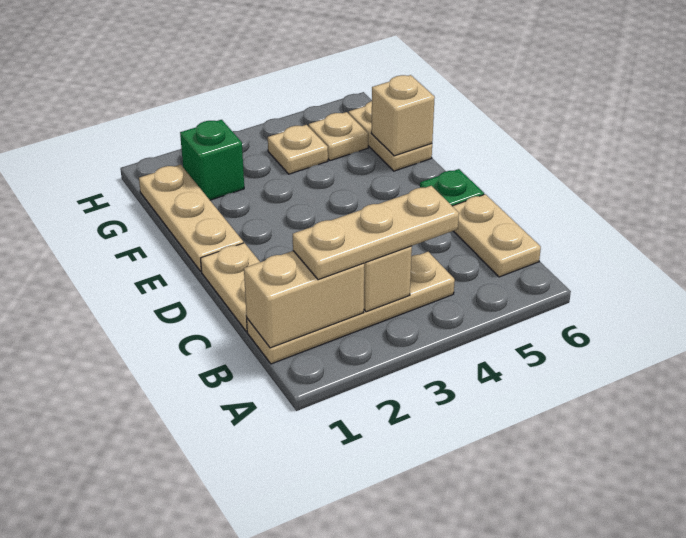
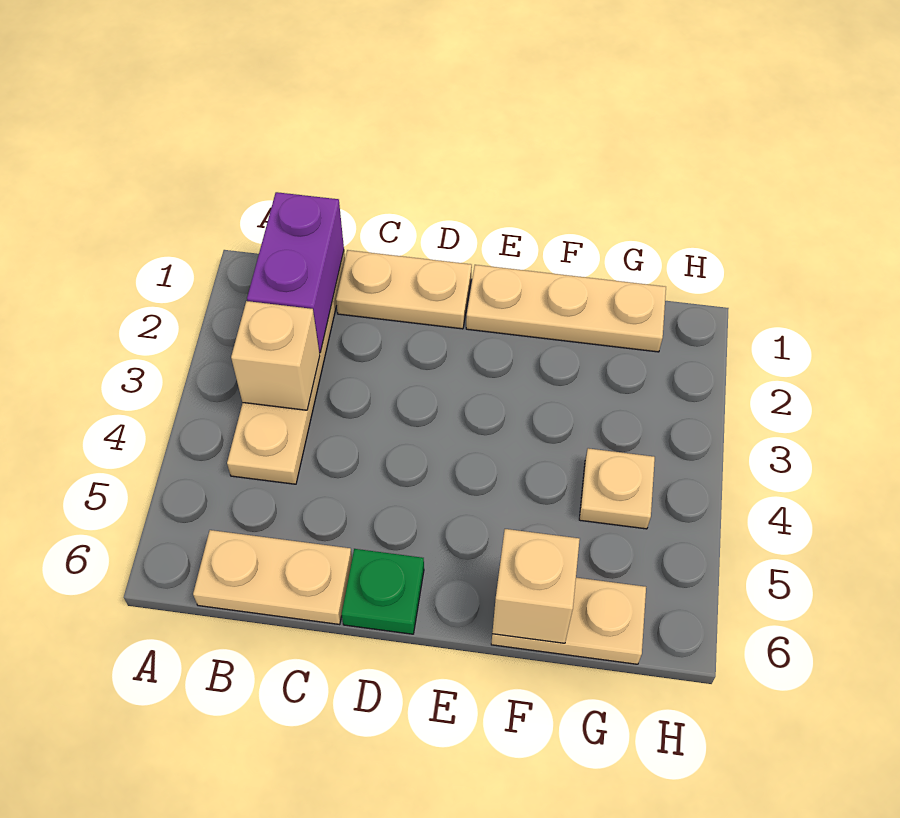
tan brick B1:B2 level 2 -> purple brick B1:B2 level 2
tan plate B2:B4 level 3 -> none
green brick G2 level 1 -> none
tan plate G5 level 1 -> none

